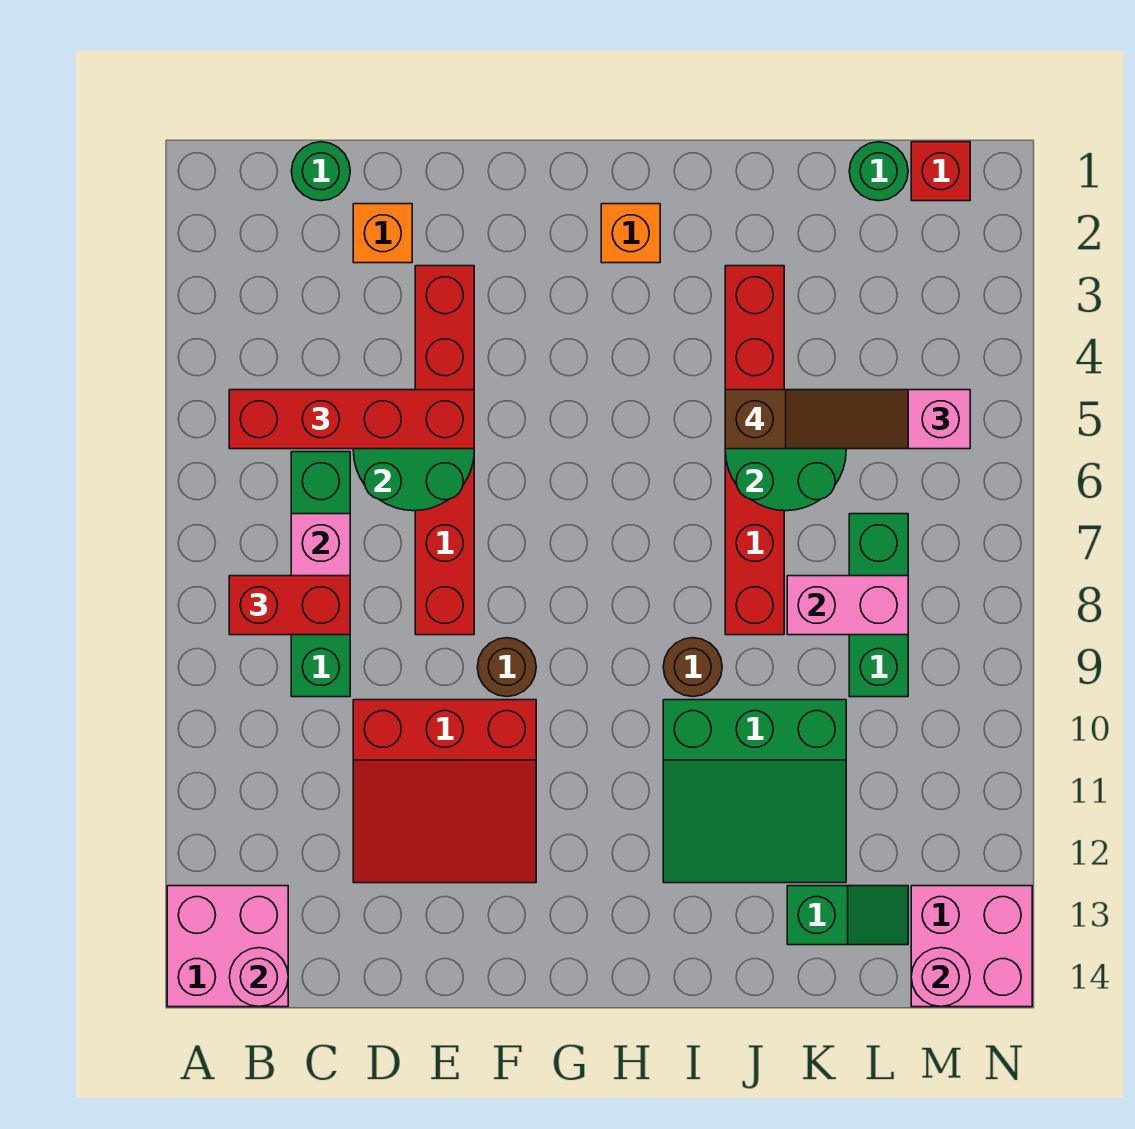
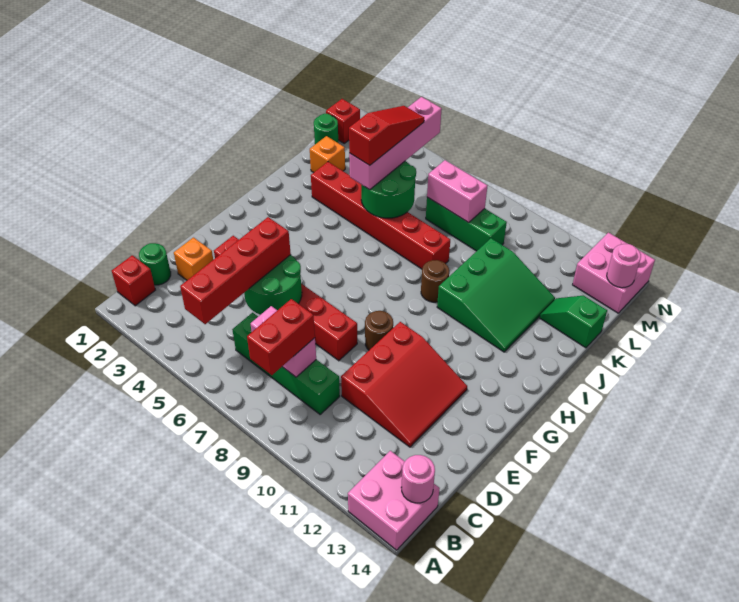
none -> red brick B1 level 1
orange brick H2 level 1 -> orange brick K2 level 1
brown slope J5:L5 level 4 top J -> red slope J5:L5 level 4 top J
pink brick K8:L8 level 2 -> pink brick L7:L8 level 2
green slope K13:L13 level 1 top K -> green slope K13:K14 level 1 top 14

